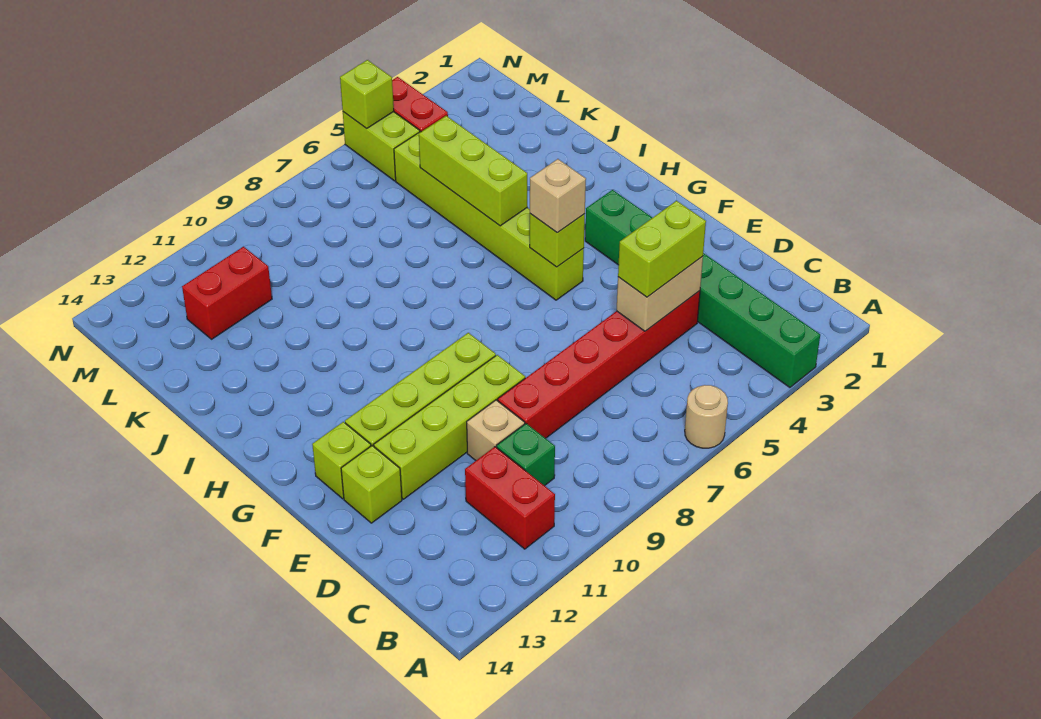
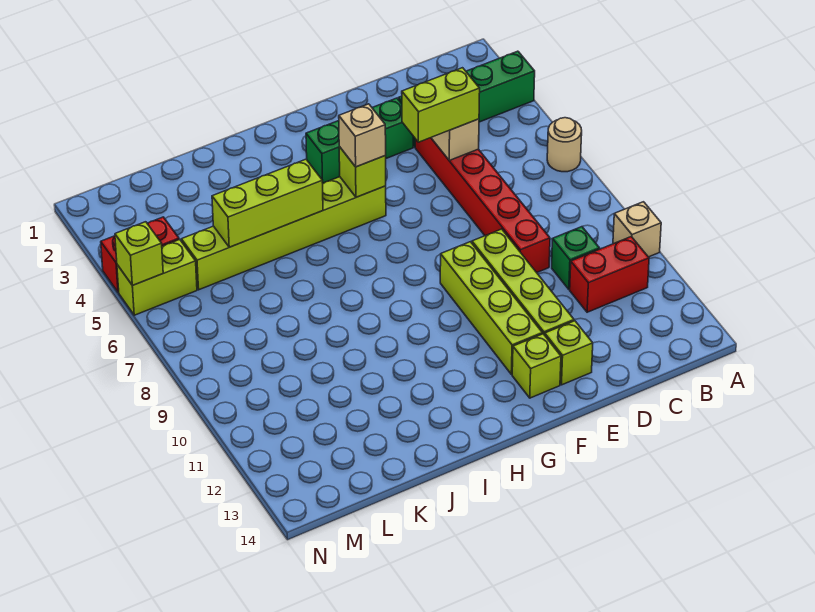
lime brick D4:D5 level 3 -> lime brick D5:E5 level 3
tan brick D10 level 1 -> tan brick A10 level 1
red brick L11:L12 level 1 -> none

